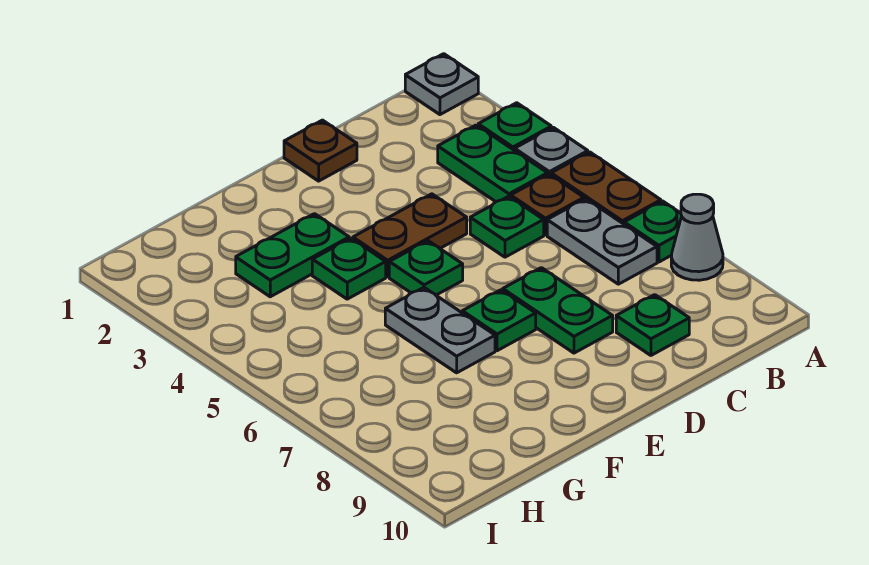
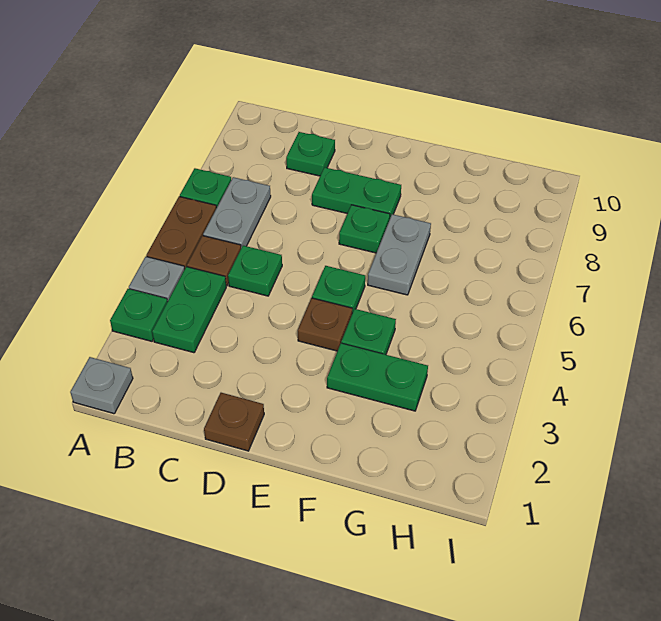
grey cone A8 level 1 -> none
brown plate D4:E4 level 1 -> brown plate E4 level 1
green plate D7:D8 level 1 -> green plate D8:E8 level 1

